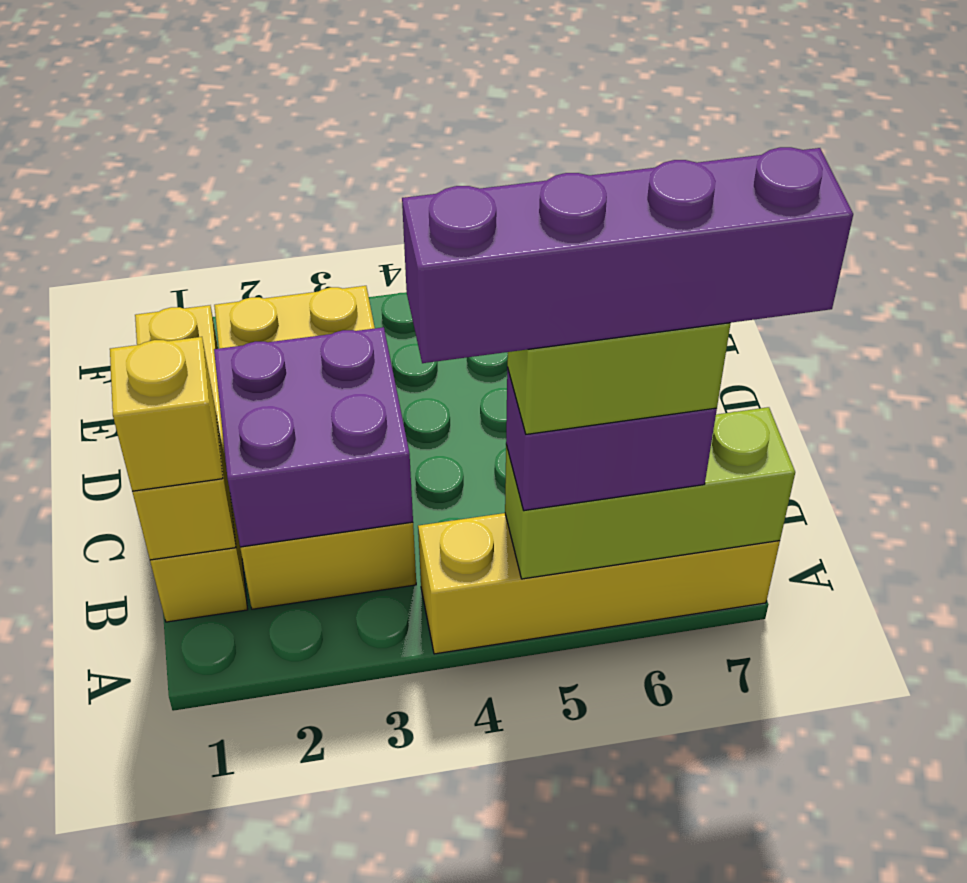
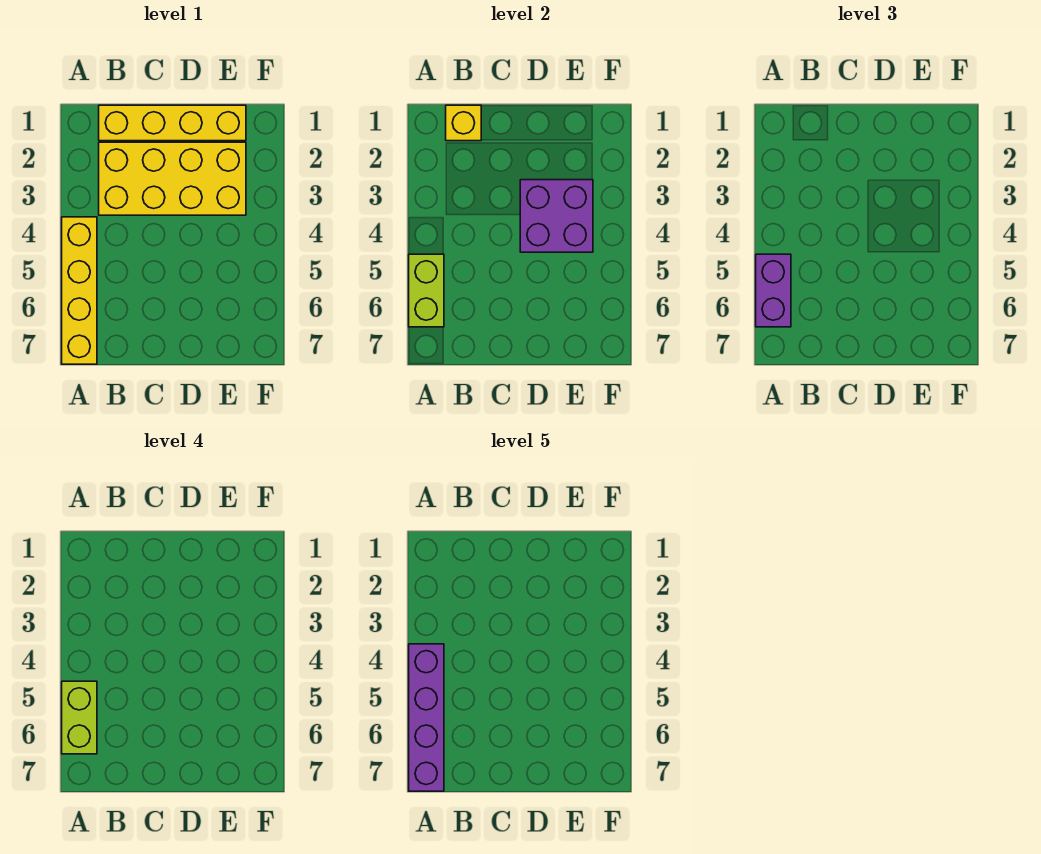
lime brick A5:A7 level 2 -> lime brick A5:A6 level 2
yellow brick B1 level 3 -> none
purple brick B2:C3 level 2 -> purple brick D3:E4 level 2

